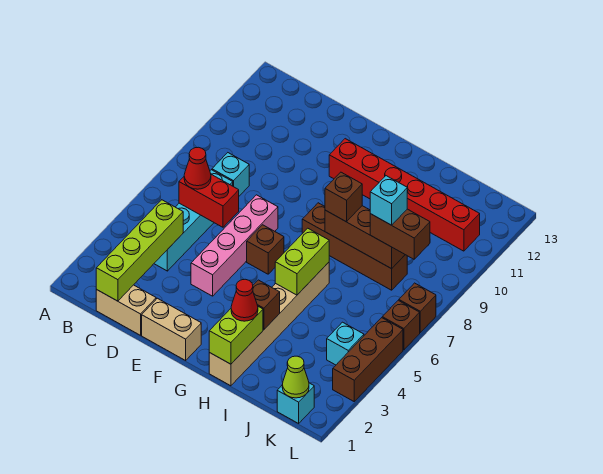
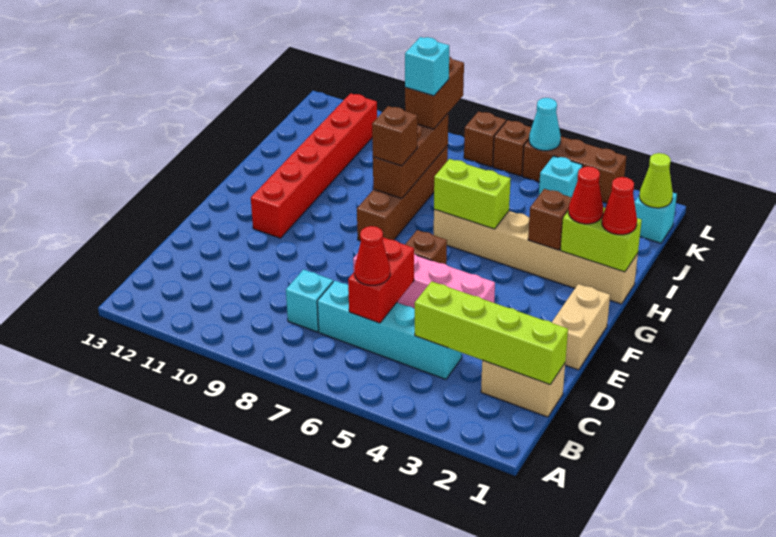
tan brick C1:D1 level 1 -> tan brick C1:C2 level 1
none -> red cone H1 level 3
none -> cyan cone L5 level 2

